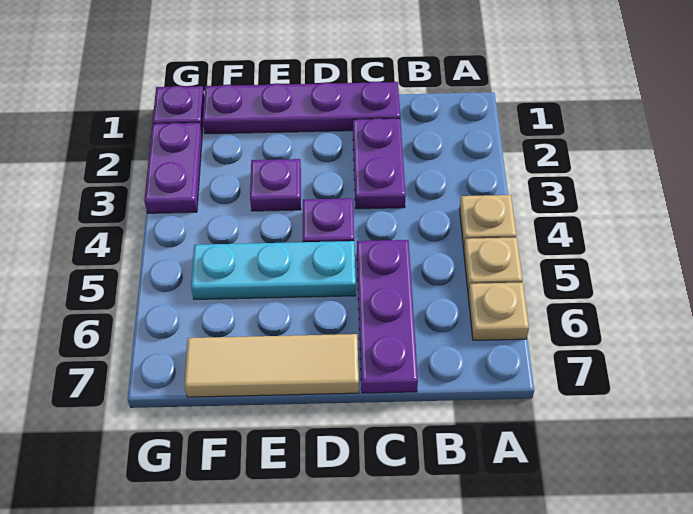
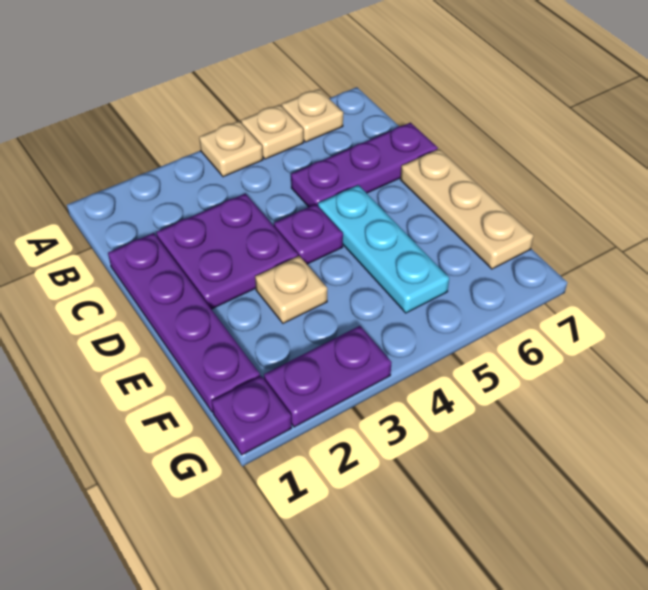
purple plate C2:C3 level 1 -> purple plate C2:D3 level 1
tan tile D7:F7 level 1 -> tan plate D7:F7 level 1
purple plate E3 level 1 -> tan plate E3 level 1

